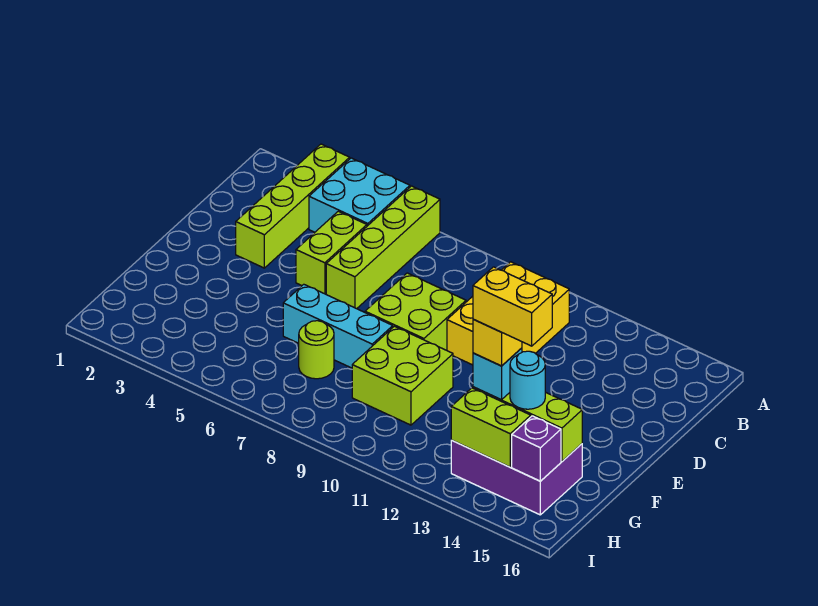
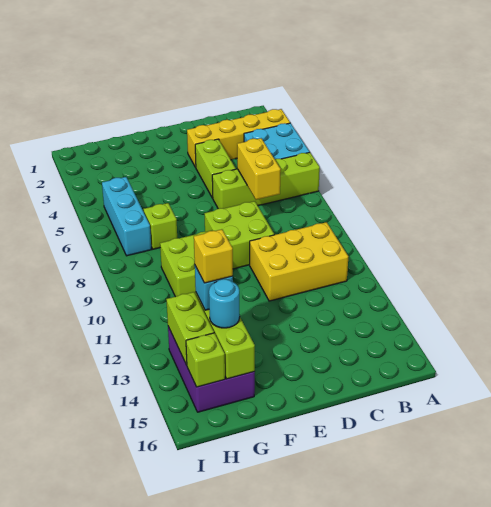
lime brick A3:D3 level 1 -> yellow brick A3:D3 level 1
lime brick C5:D5 level 1 -> lime brick D4:D5 level 1
cyan brick F6:F8 level 1 -> cyan brick H5:H7 level 1
lime round brick G7 level 1 -> lime brick G7 level 1
yellow brick G13:G14 level 5 -> yellow brick C6:C7 level 2
purple brick H15 level 2 -> lime brick H15 level 2

